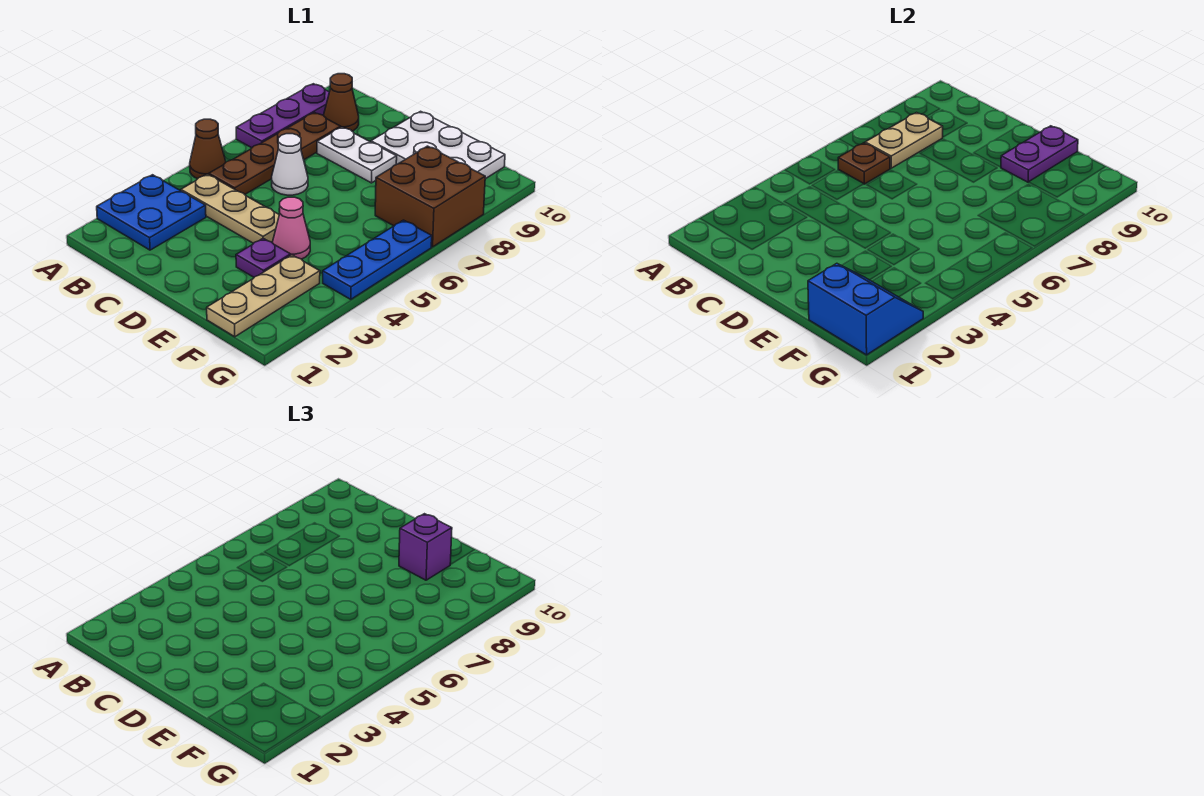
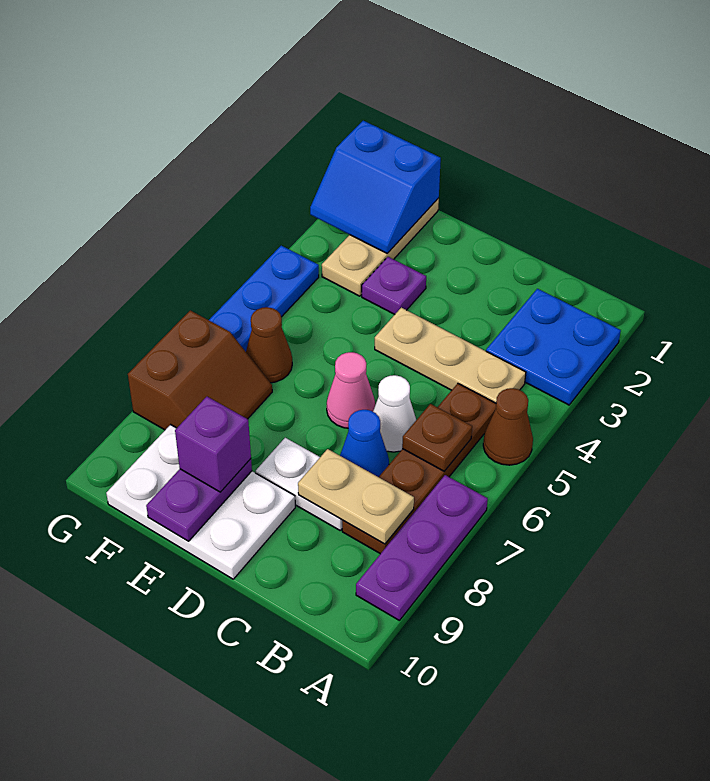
tan plate B7:B8 level 2 -> tan plate B8:C8 level 2
brown cone B9 level 1 -> brown cone F6 level 1
none -> blue cone C7 level 1
pink cone E4 level 1 -> pink cone D6 level 1
brown brick F7:G8 level 1 -> brown slope F7:G8 level 1 top G

